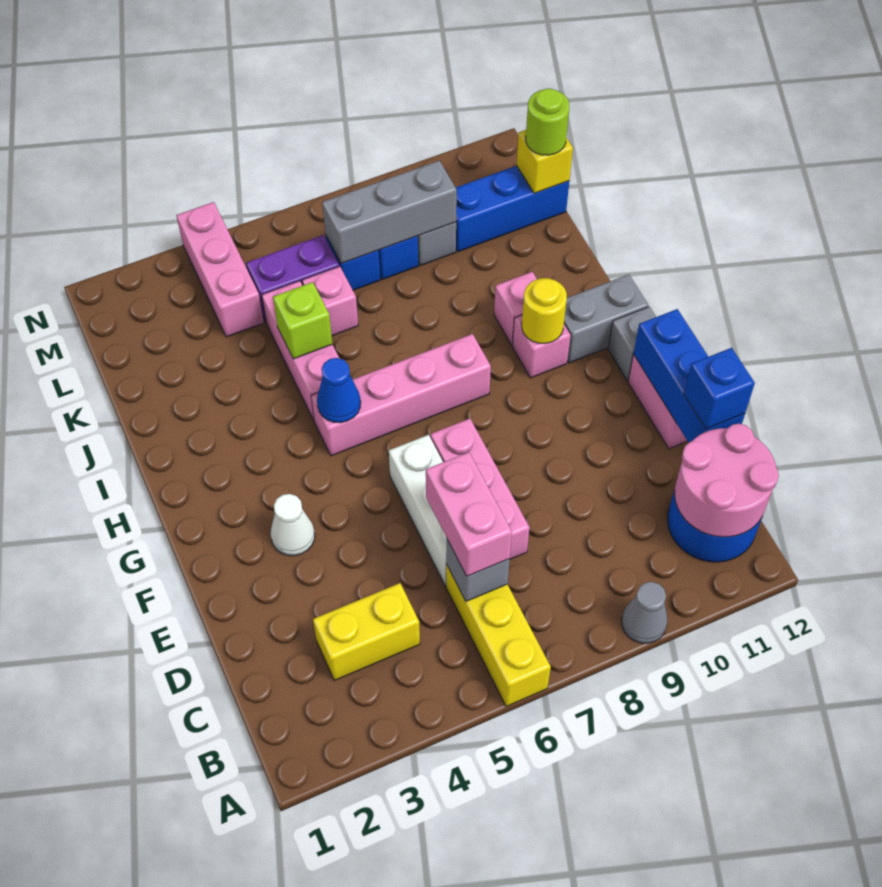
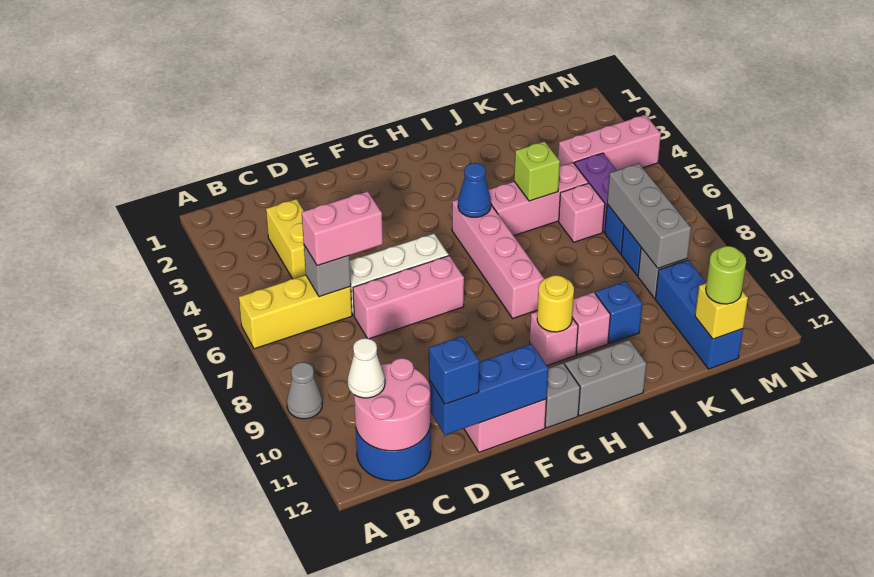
white cone F3 level 1 -> white cone B11 level 3
grey brick H11:H12 level 1 -> grey brick H12:I12 level 1
none -> blue brick J10 level 1

